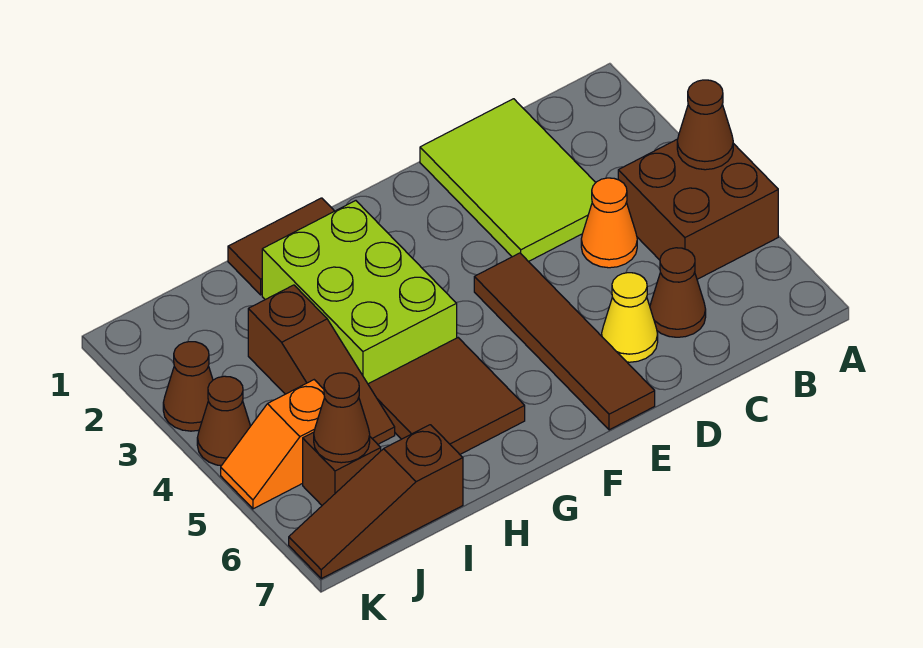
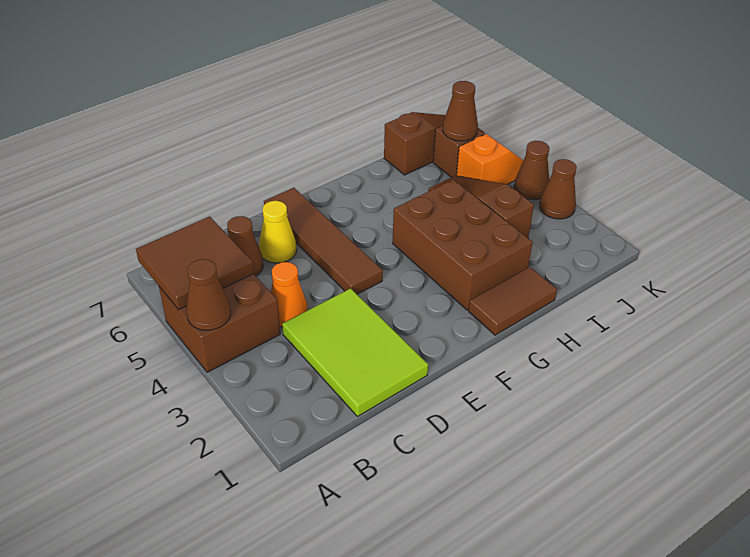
lime brick G2:H4 level 1 -> brown brick G2:H4 level 1
brown tile G5:H6 level 1 -> brown tile A5:B6 level 2

